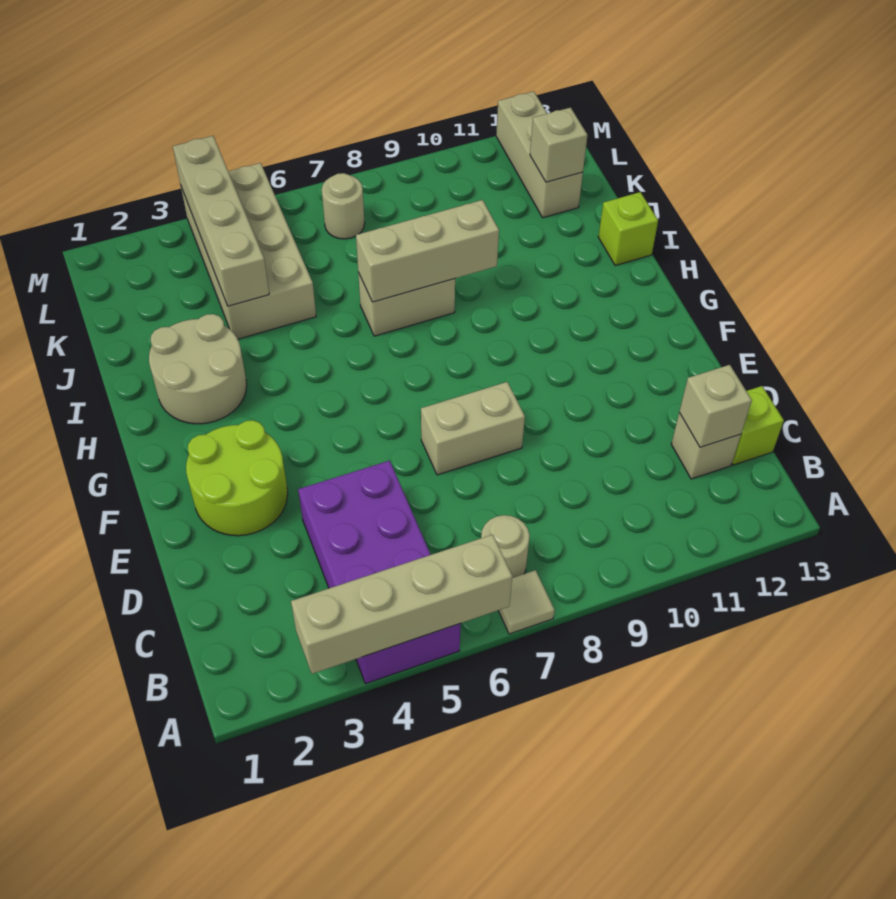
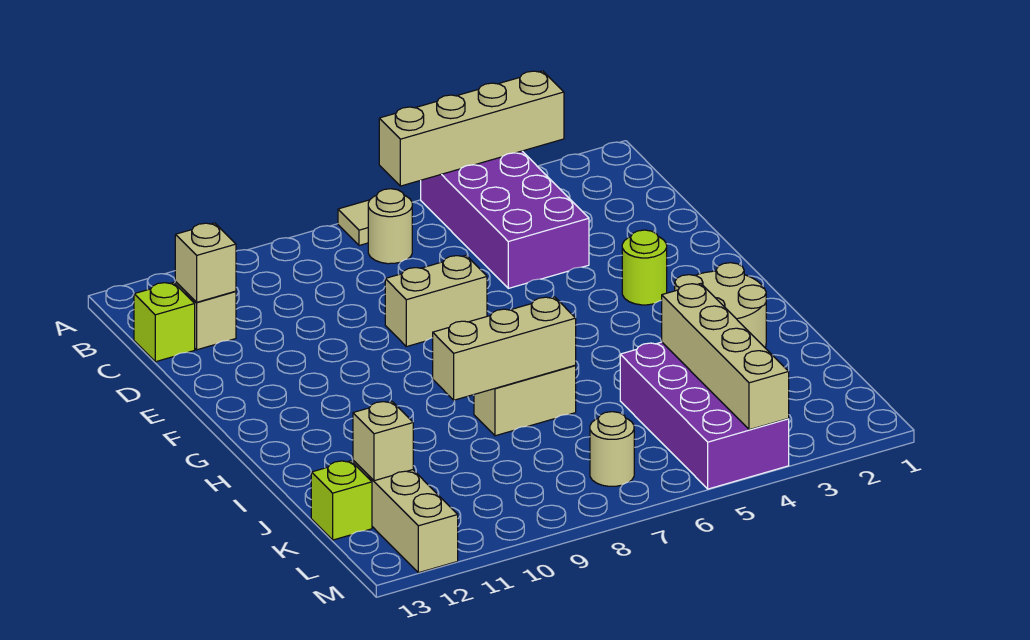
lime round brick E2:F3 level 1 -> lime round brick F3 level 1
lime brick I13 level 1 -> lime brick K13 level 1
tan brick J4:M5 level 1 -> purple brick J4:M5 level 1

